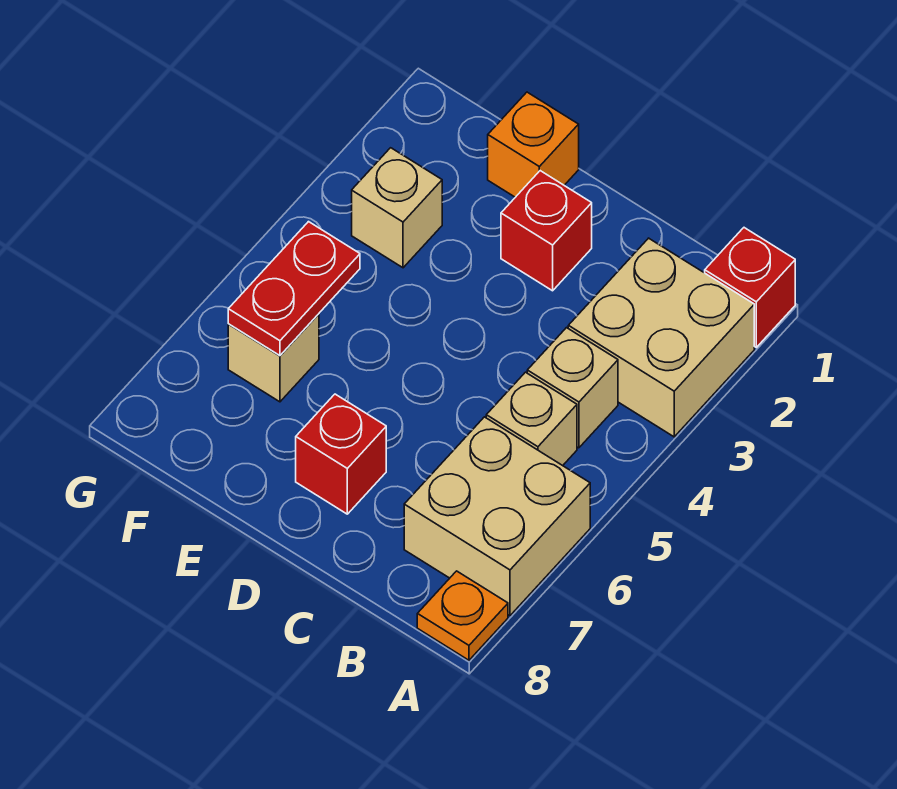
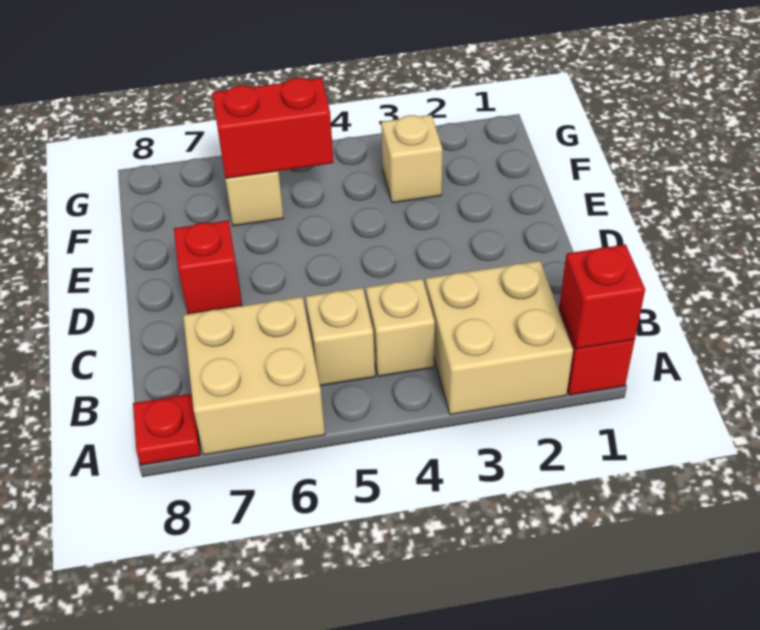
orange plate A8 level 1 -> red plate A8 level 1
red brick D2 level 1 -> red brick A1 level 2
orange brick E1 level 1 -> none
red plate F5:F6 level 2 -> red brick F5:F6 level 2

